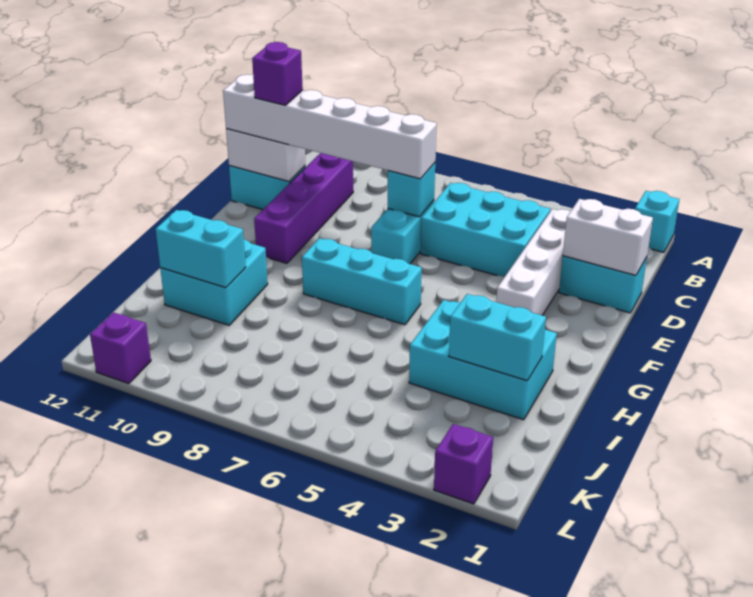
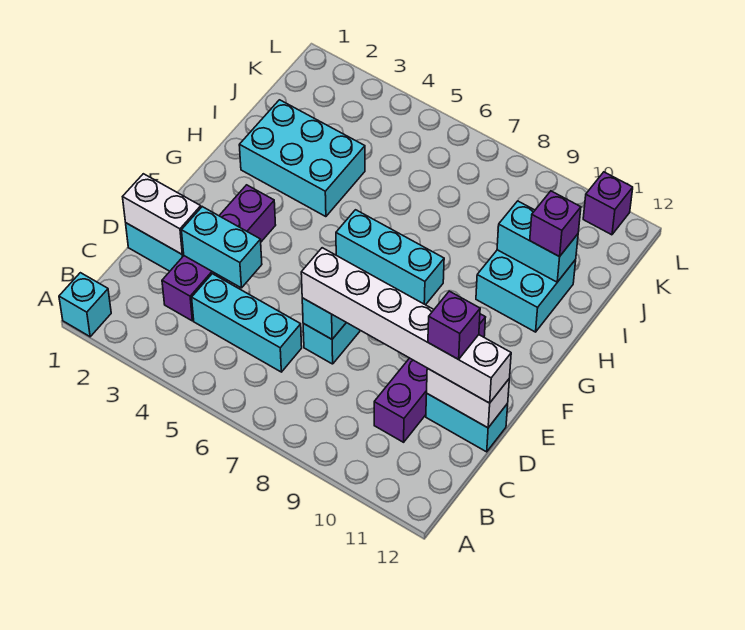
white brick C3:F3 level 1 -> purple brick C3:F3 level 1
cyan brick C4:D6 level 1 -> cyan brick C4:C6 level 1
cyan brick I2:I3 level 2 -> cyan brick D3:D4 level 2
purple brick L2 level 1 -> purple brick I11 level 3

